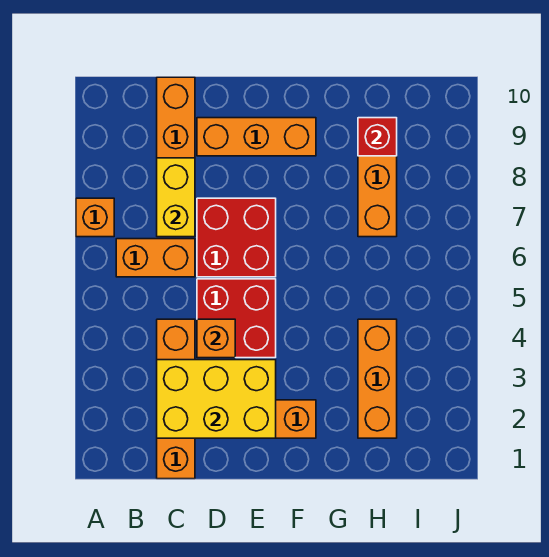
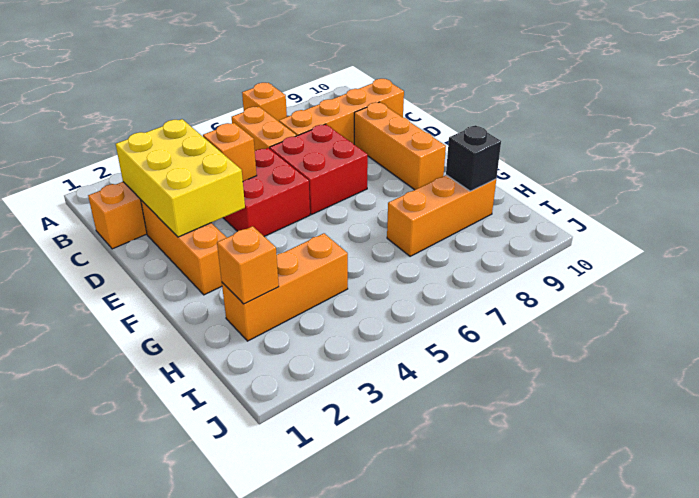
yellow brick C7:C8 level 2 -> none
none -> orange brick H2 level 2
red brick H9 level 2 -> black brick H9 level 2

